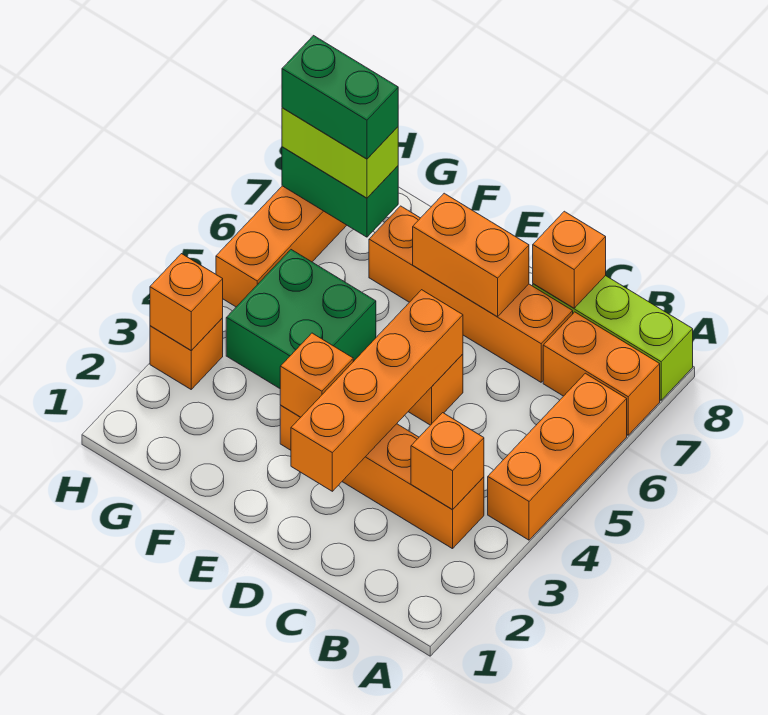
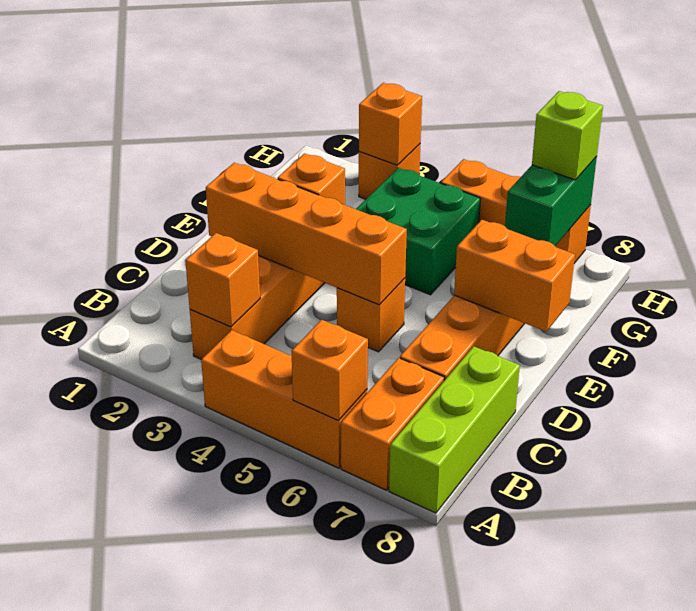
orange brick C8 level 2 -> orange brick A6 level 2
orange brick D7:E7 level 2 -> orange brick E7:E8 level 2
lime brick G7:H7 level 3 -> lime brick H7 level 3
green brick G7:H7 level 4 -> none

